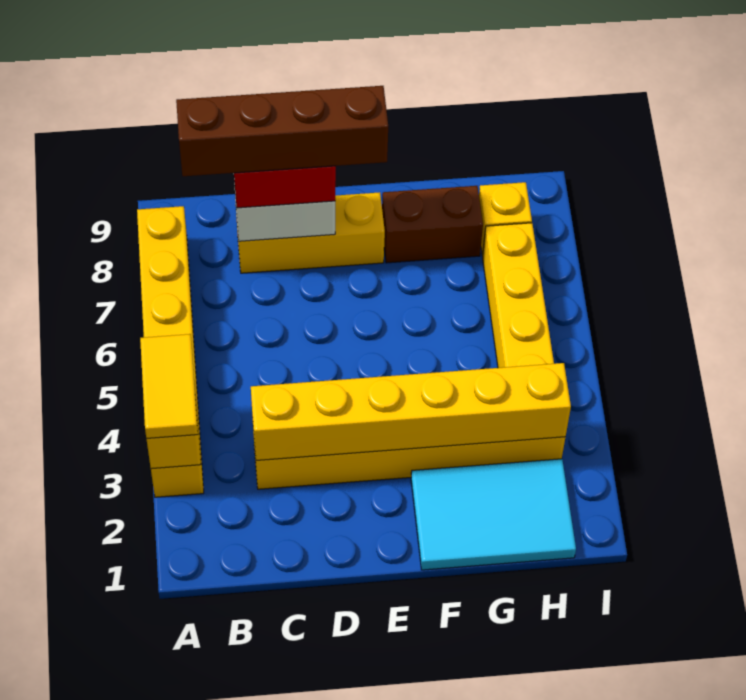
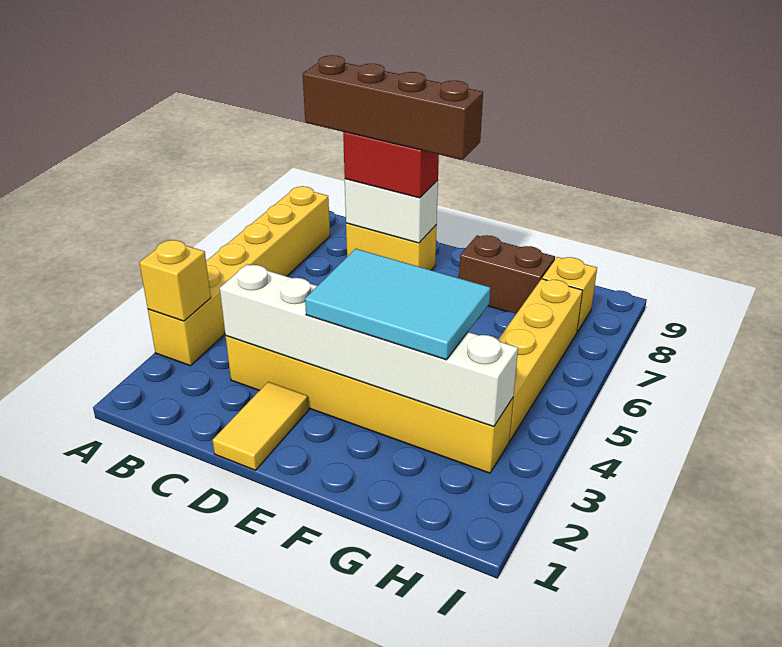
yellow tile A3:A4 level 3 -> yellow tile D1:D2 level 1
yellow brick C3:H3 level 2 -> white brick C3:H3 level 2
yellow brick C8:E8 level 1 -> yellow brick C8:D8 level 1
cyan tile F1:H2 level 1 -> cyan tile E3:G4 level 3

